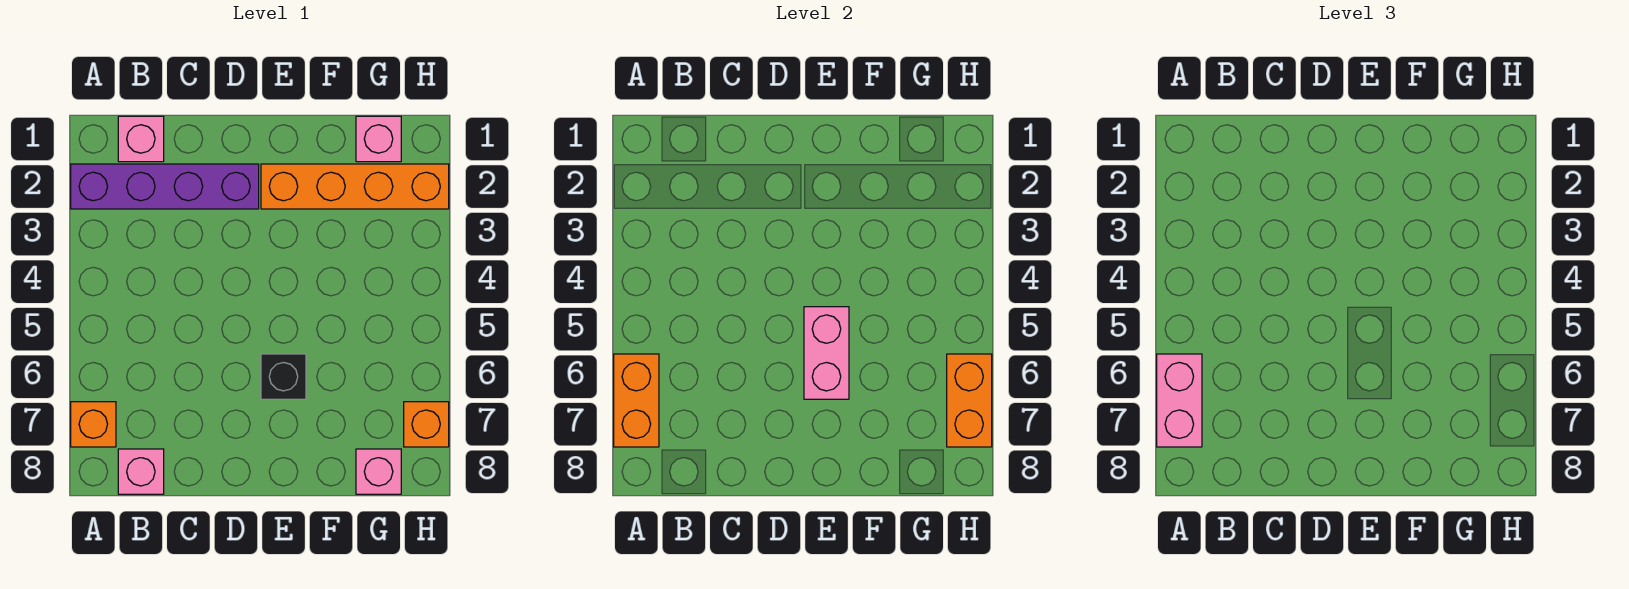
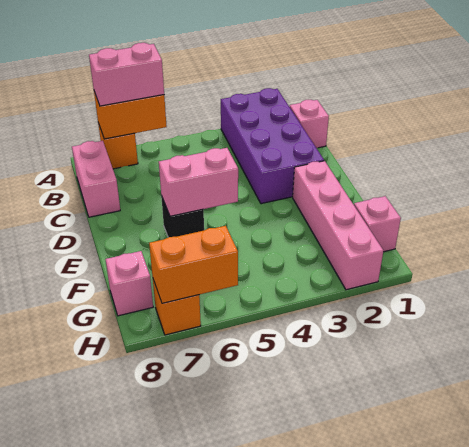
purple brick A2:D2 level 1 -> purple brick A2:D3 level 1
pink brick B8 level 1 -> pink brick B8:C8 level 1
orange brick E2:H2 level 1 -> pink brick E2:H2 level 1

